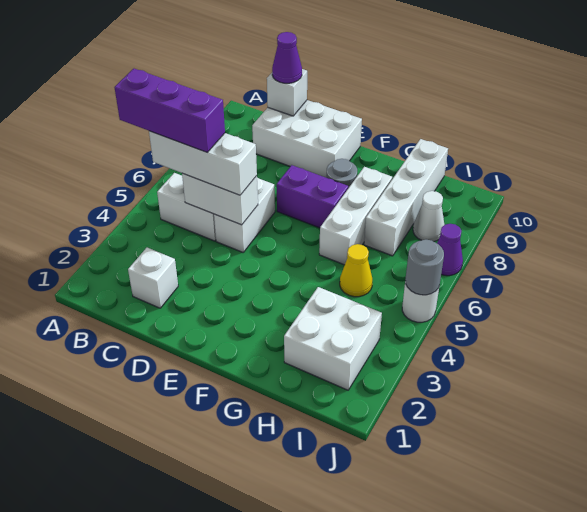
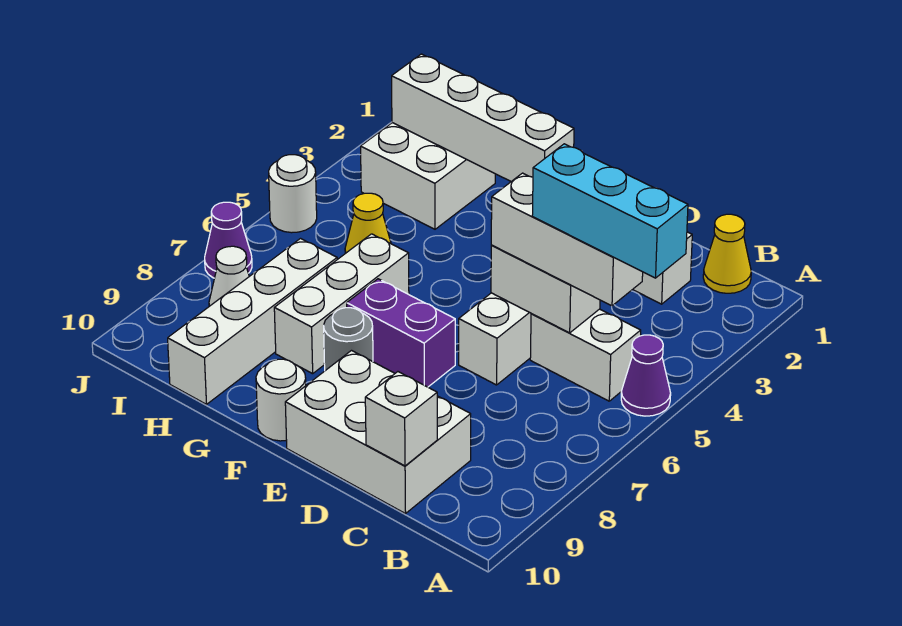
purple brick A5:C5 level 4 -> cyan brick A5:C5 level 4
none -> yellow cone B1 level 1
purple cone C10 level 3 -> purple cone A5 level 1
none -> white brick F2:I2 level 2
none -> white round brick F10 level 1
grey round brick J5 level 2 -> none

